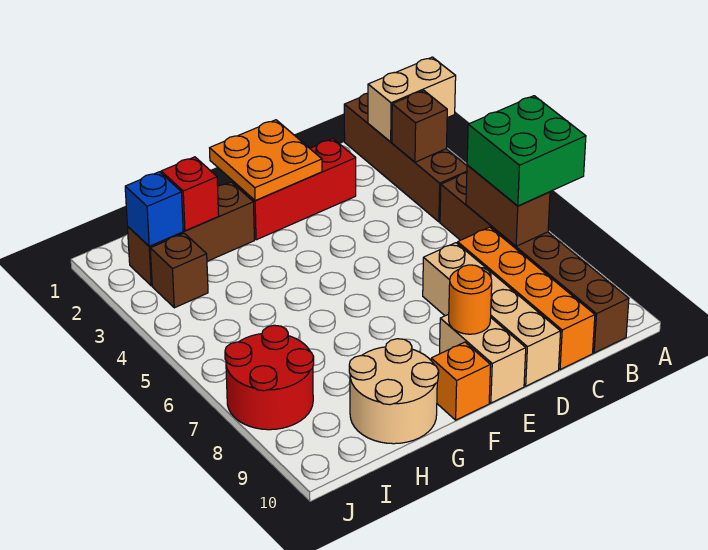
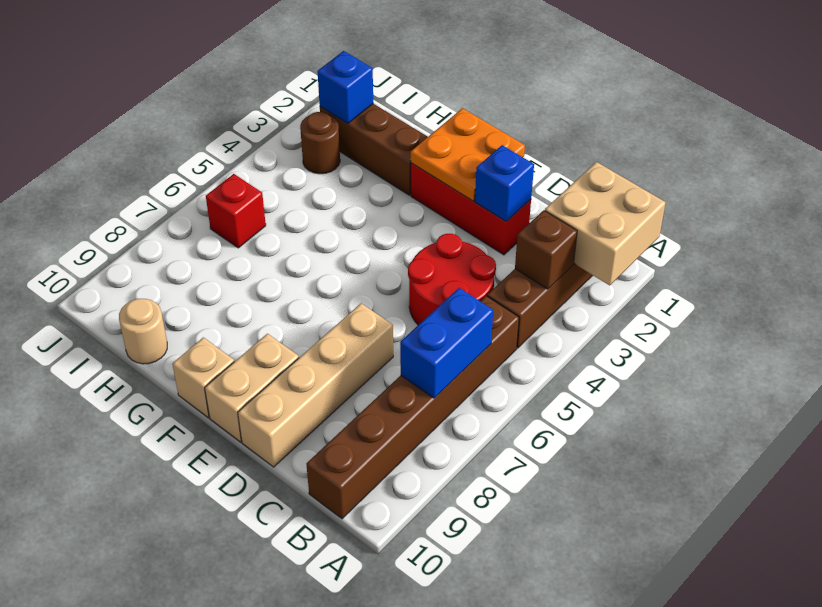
tan brick A2:B2 level 2 -> tan brick A1:B2 level 2
green brick A6:B7 level 3 -> none
brown brick B6:B7 level 2 -> blue brick B6:B7 level 2
orange brick C7:C10 level 1 -> none
none -> blue brick D2 level 2
orange round brick E9 level 2 -> none
orange brick F10 level 1 -> tan brick F10 level 1
tan round brick G9:H10 level 1 -> tan round brick H10 level 1
red brick H2 level 2 -> red brick I6 level 1
brown brick I3 level 1 -> brown round brick I3 level 1
red round brick I7:J8 level 1 -> red round brick C4:D5 level 1

